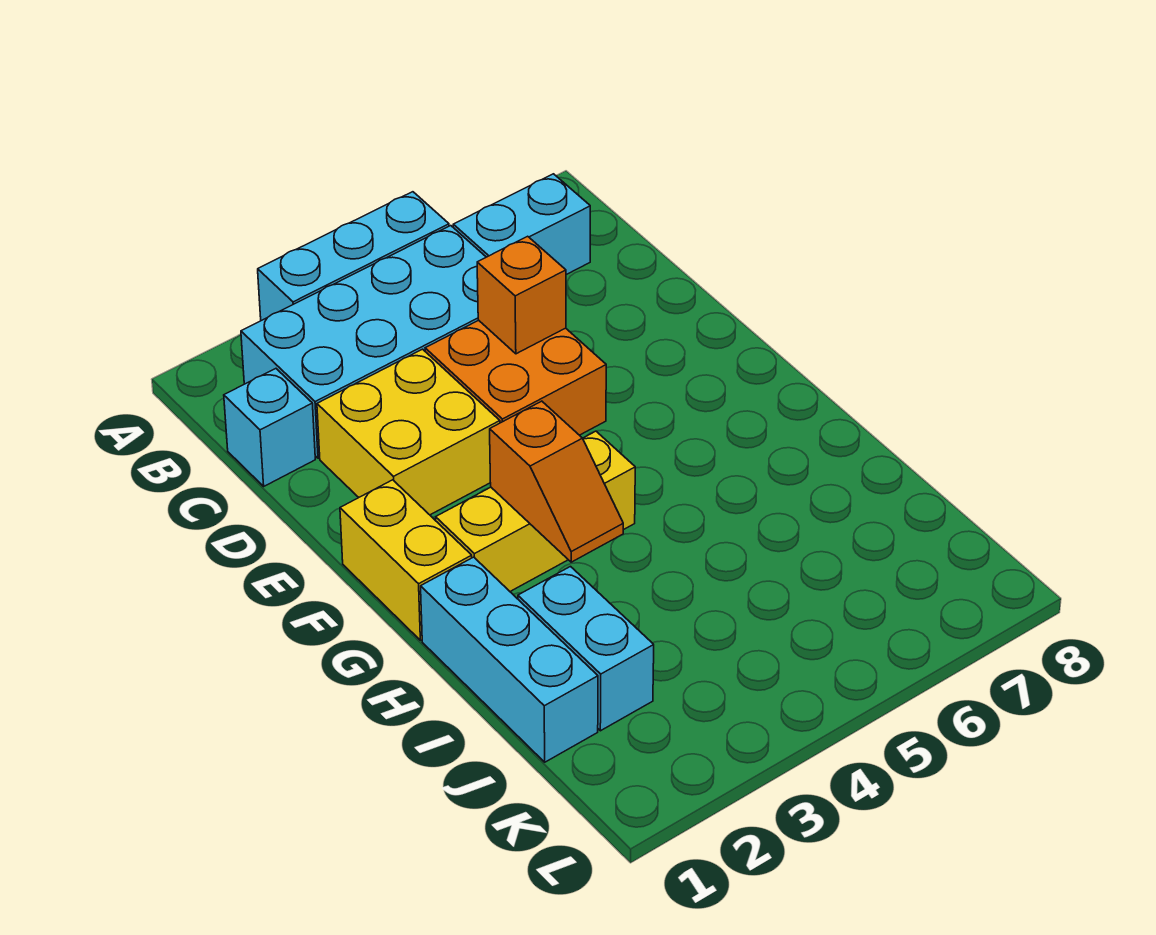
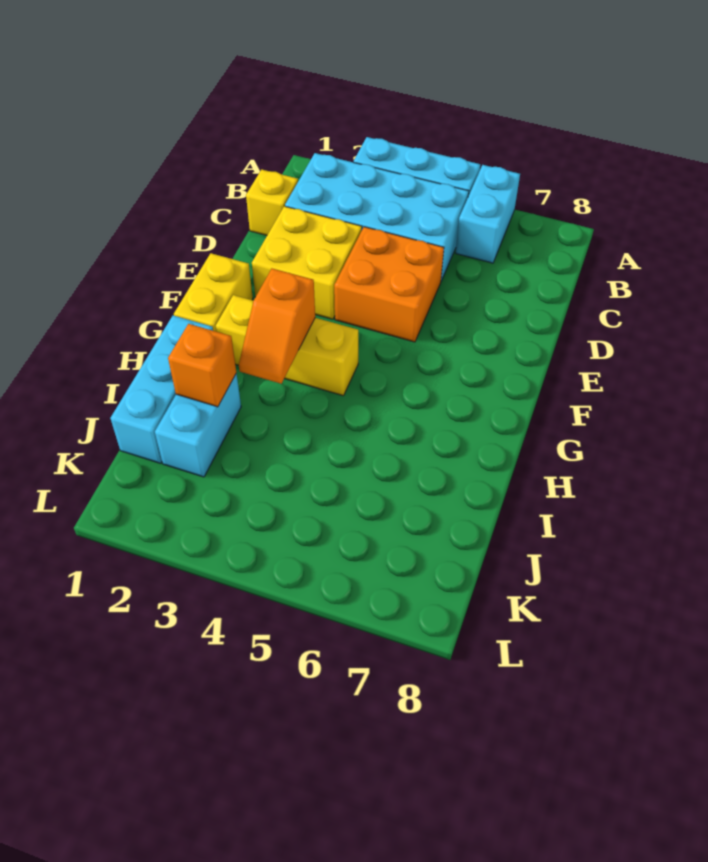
cyan brick B6:B7 level 1 -> cyan brick A6:B6 level 1
cyan brick C1 level 1 -> yellow brick C1 level 1
orange brick D5 level 2 -> orange brick I2 level 2

